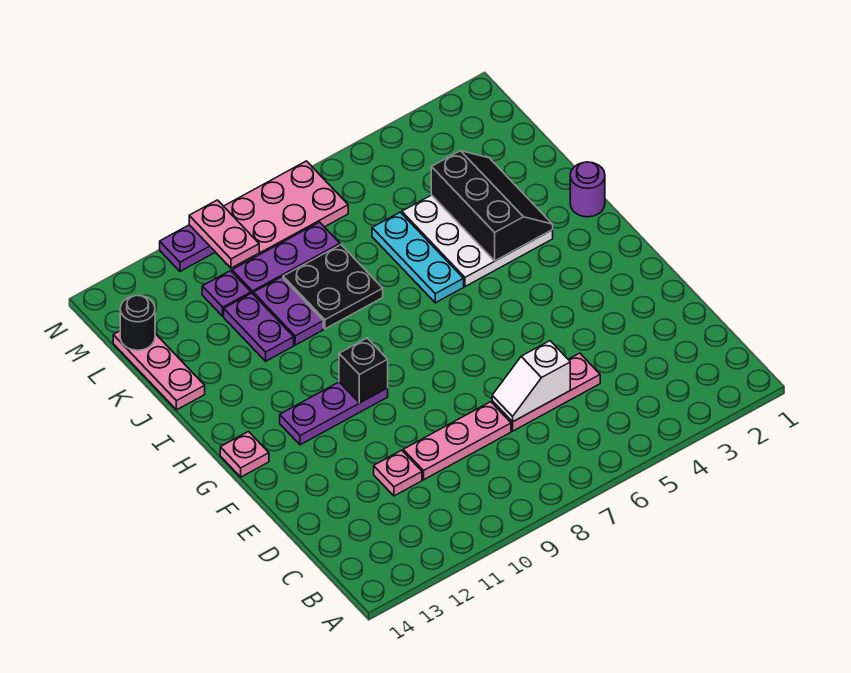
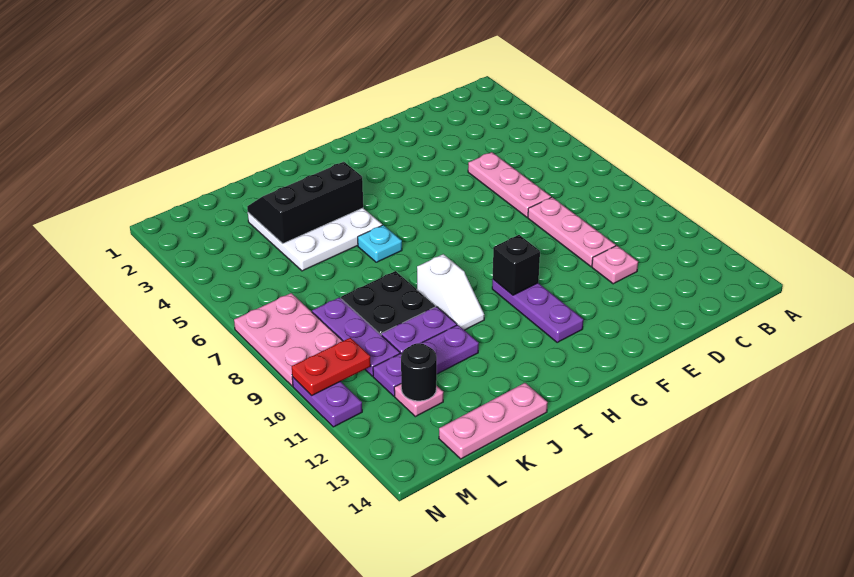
white slope D6:D7 level 2 top 6 -> white slope I9:I10 level 1 top 9
pink plate G14 level 1 -> pink plate L12 level 1
purple round brick I1 level 1 -> none
cyan plate I6:K6 level 1 -> cyan plate I6 level 1
black round brick L14 level 2 -> black round brick L12 level 2
pink plate M10:N10 level 2 -> red plate M10:N10 level 2

